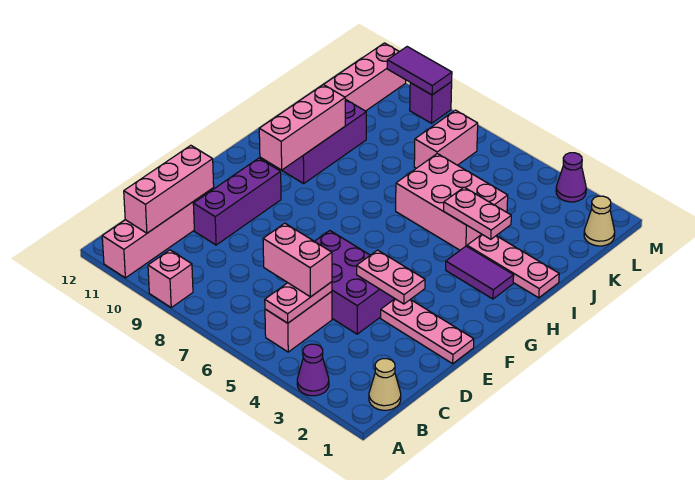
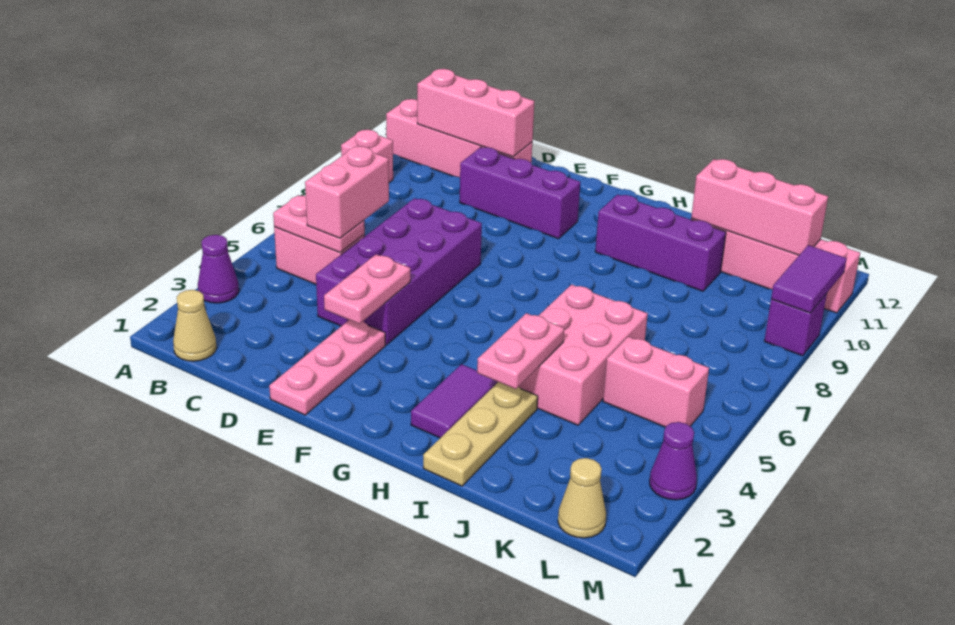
purple brick D4:E6 level 1 -> purple brick D4:E7 level 1
pink brick G10:I10 level 2 -> pink brick J11:L11 level 2
pink plate I1:I3 level 1 -> tan plate I1:I3 level 1
pink brick K7:L7 level 1 -> pink brick K5:L5 level 1

